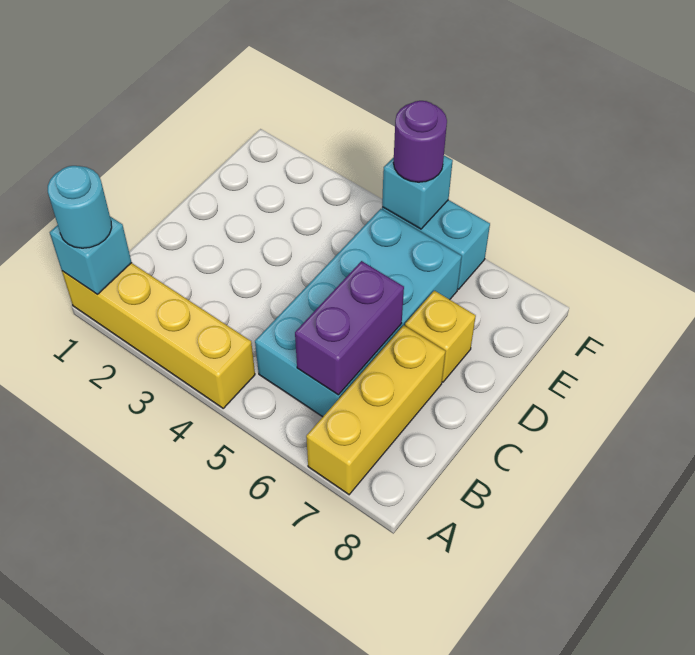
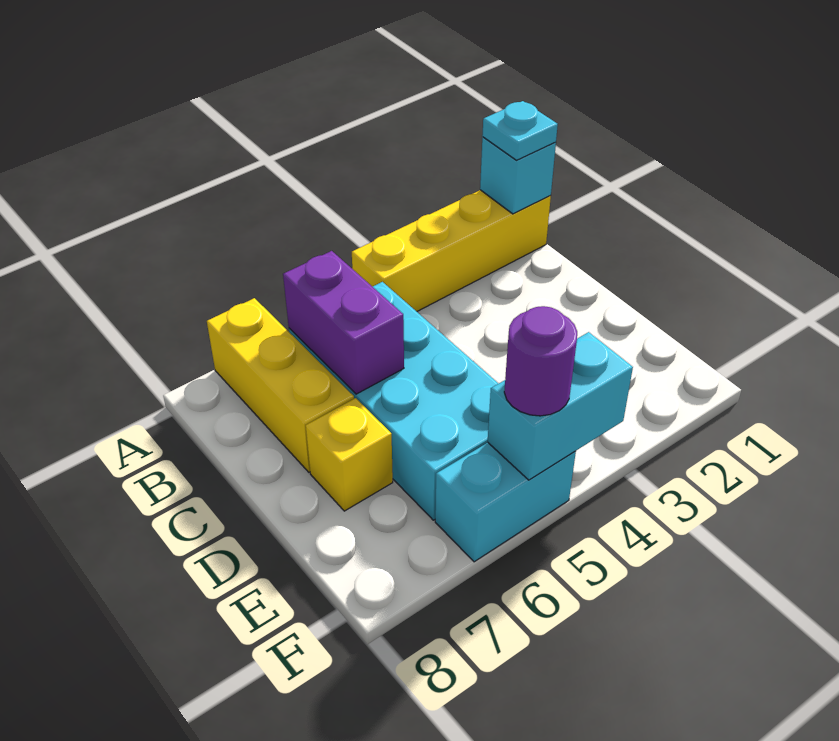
cyan round brick A1 level 3 -> cyan plate A1 level 3
cyan brick F5 level 2 -> cyan brick F4:F5 level 2

